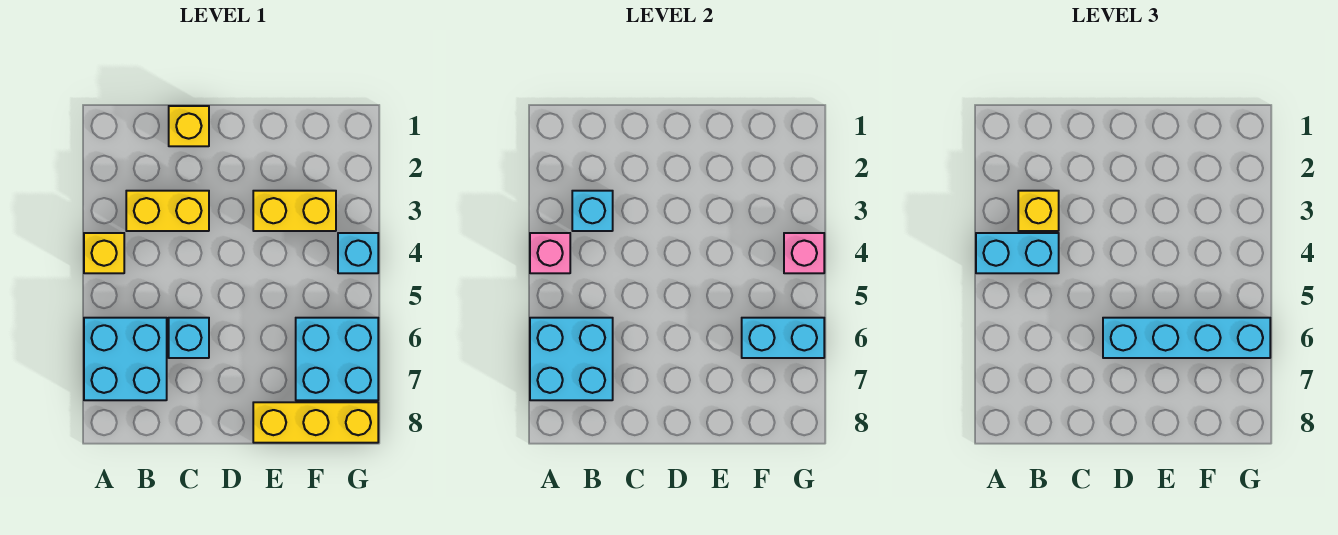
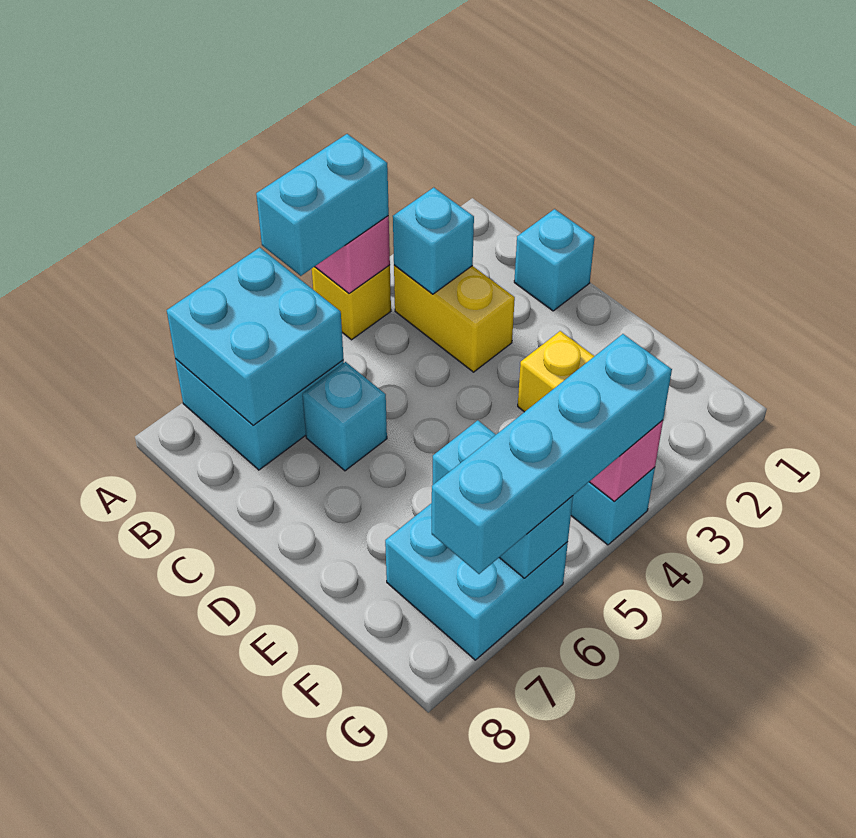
cyan brick A4:B4 level 3 -> cyan brick A4:A5 level 3
yellow brick B3 level 3 -> none
yellow brick C1 level 1 -> cyan brick C1 level 1
cyan brick D6:G6 level 3 -> cyan brick G4:G7 level 3
yellow brick E8:G8 level 1 -> none

